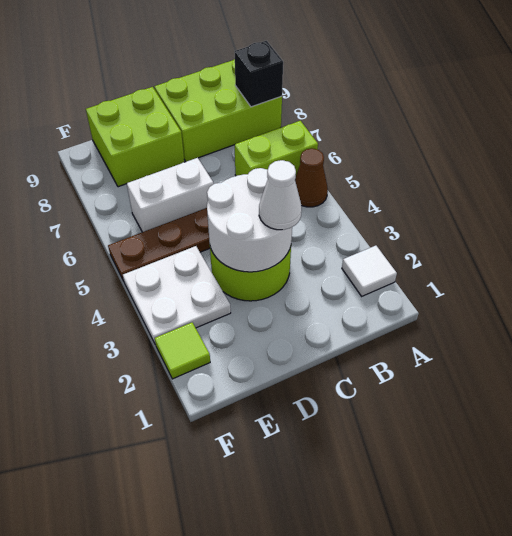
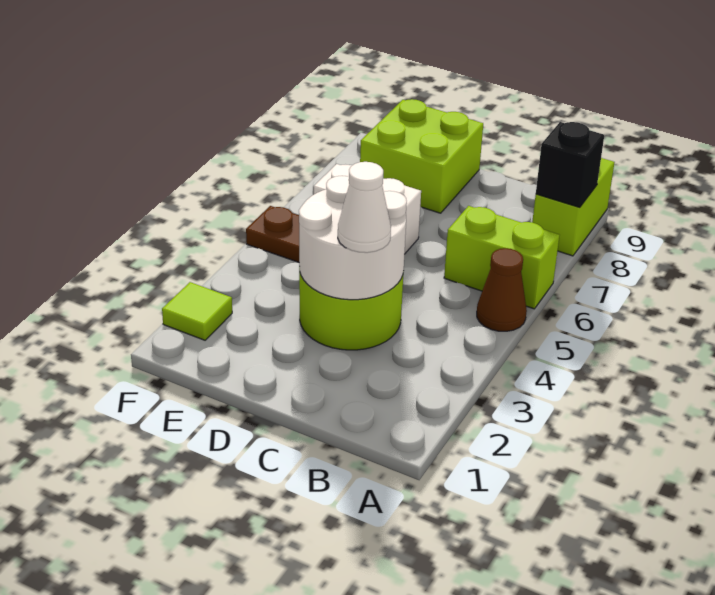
white tile A2 level 1 -> none
lime brick A8:C9 level 1 -> lime brick A8:A9 level 1
white plate E3:F4 level 1 -> none

